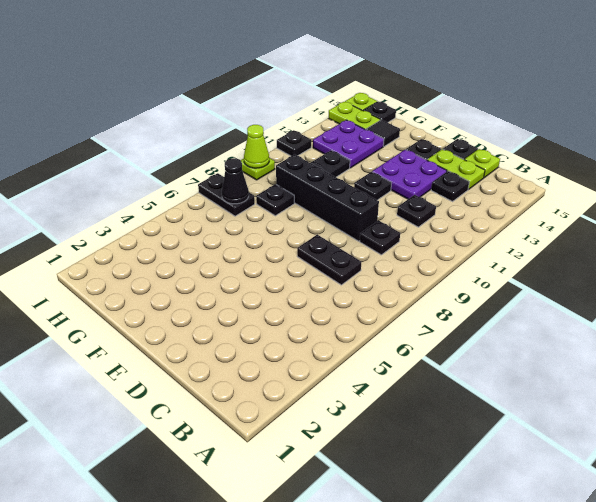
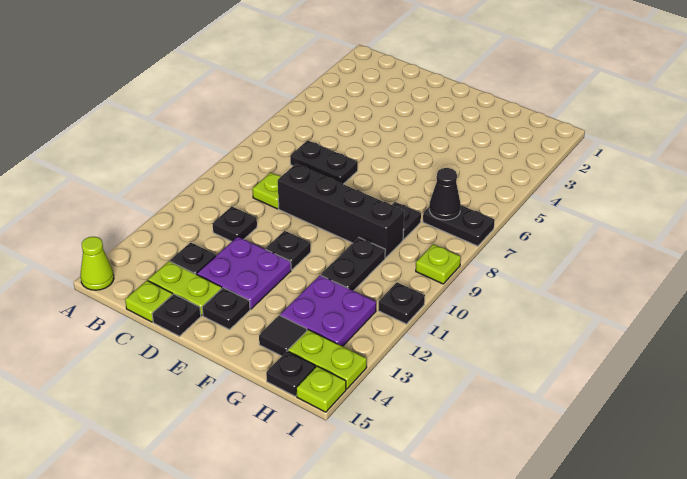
black plate C9 level 1 -> lime plate C9 level 1
lime cone I9 level 2 -> lime cone A15 level 1

